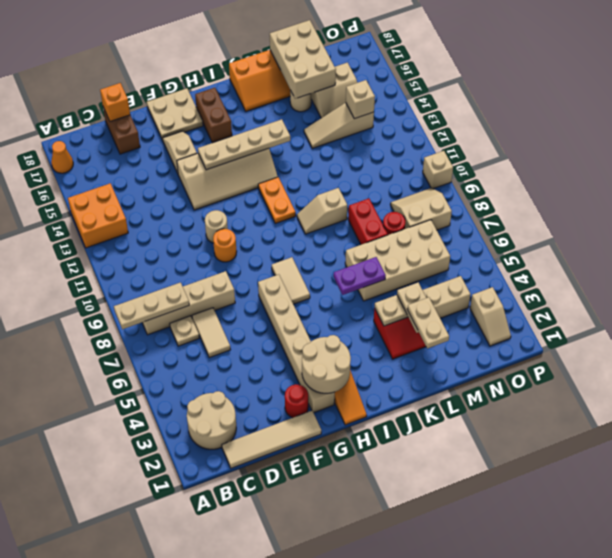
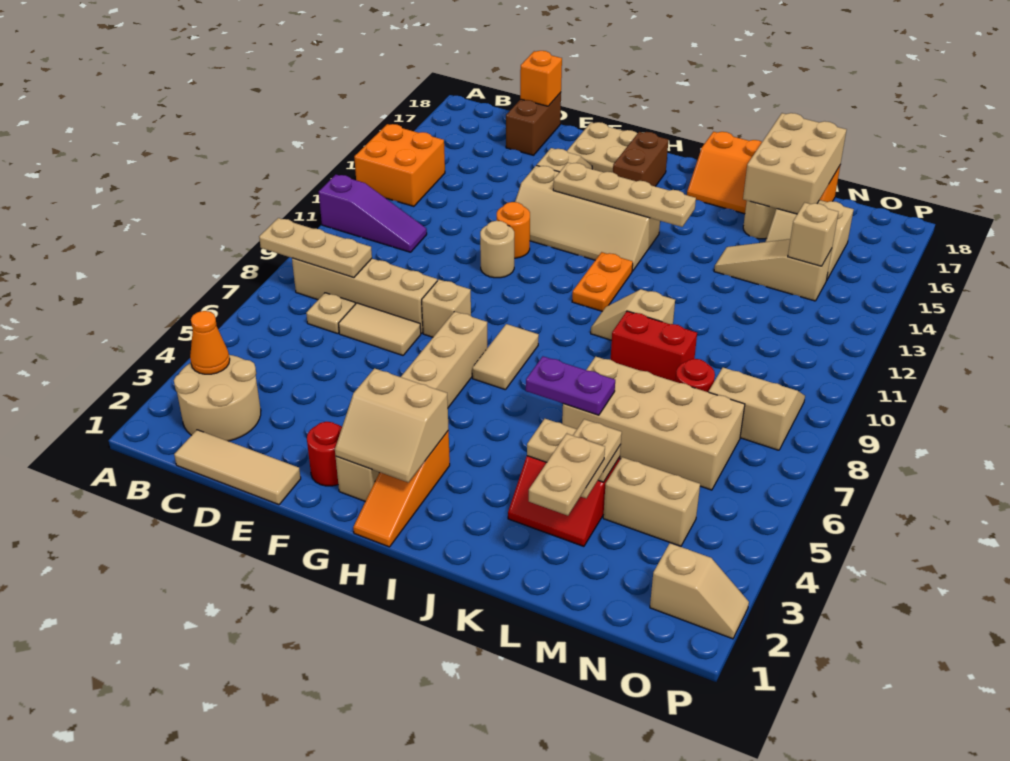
none -> purple slope A11:C11 level 1 top A
orange cone A17 level 1 -> orange cone B3 level 2
tan tile C1:F1 level 1 -> tan tile C1:E1 level 1
tan tile D6:D7 level 1 -> tan tile D7:E7 level 1
orange round brick F10 level 1 -> orange round brick F12 level 1
tan round brick G2:H3 level 2 -> tan slope G2:H3 level 2 top 3
red brick L8:L9 level 1 -> red brick K9:L9 level 1
tan slope O2:O3 level 1 top 3 -> tan slope O2:P2 level 1 top O
tan brick P10 level 1 -> tan brick F8 level 1

